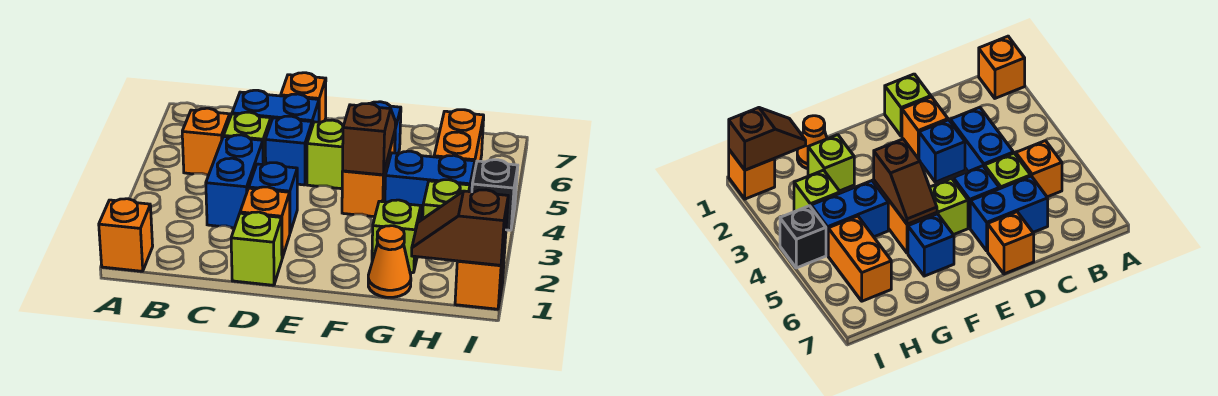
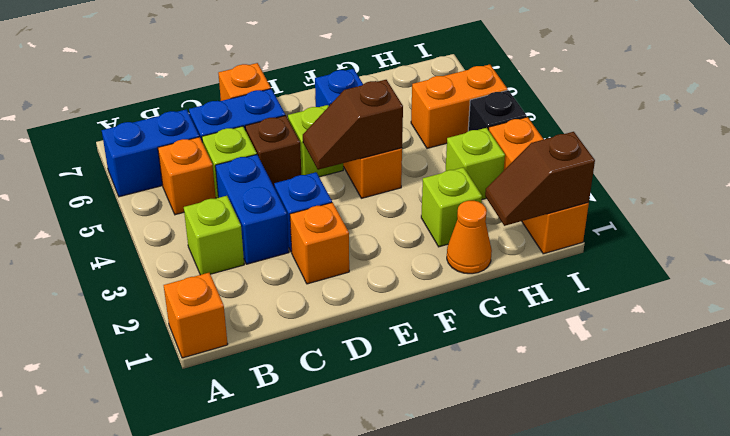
lime brick D1 level 1 -> lime brick B3 level 1
blue brick D5 level 1 -> brown brick D5 level 1
brown slope F4:F5 level 2 top 4 -> brown slope E4:F4 level 2 top F
blue brick G4:H4 level 1 -> blue brick A6:B6 level 1
orange brick H5:H6 level 1 -> orange brick H5:I5 level 1
orange brick I1 level 1 -> orange brick I1:I3 level 1

